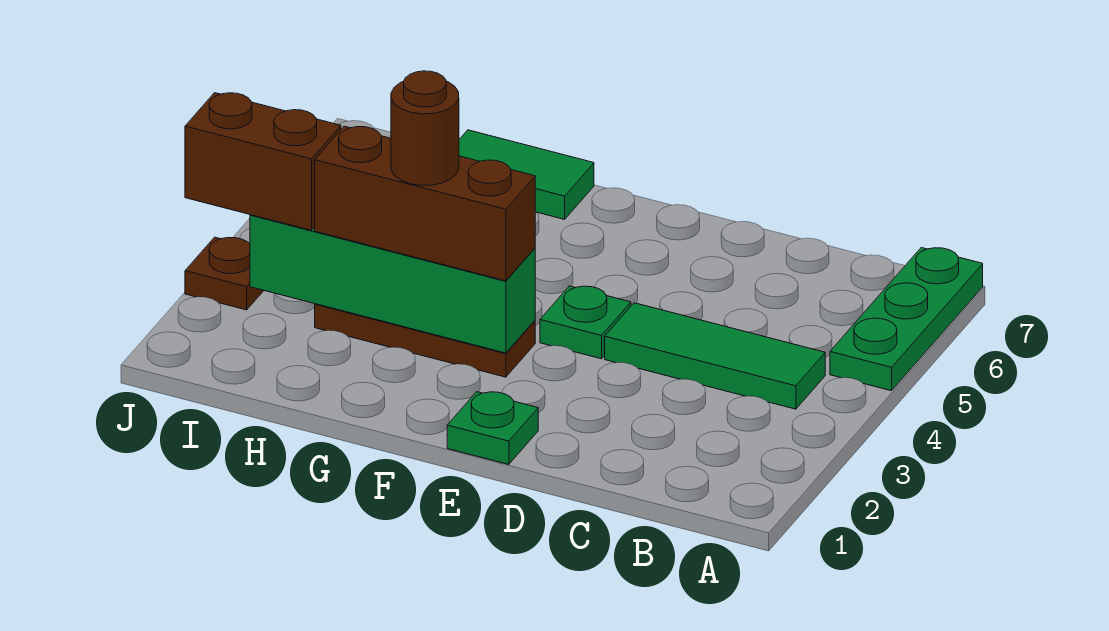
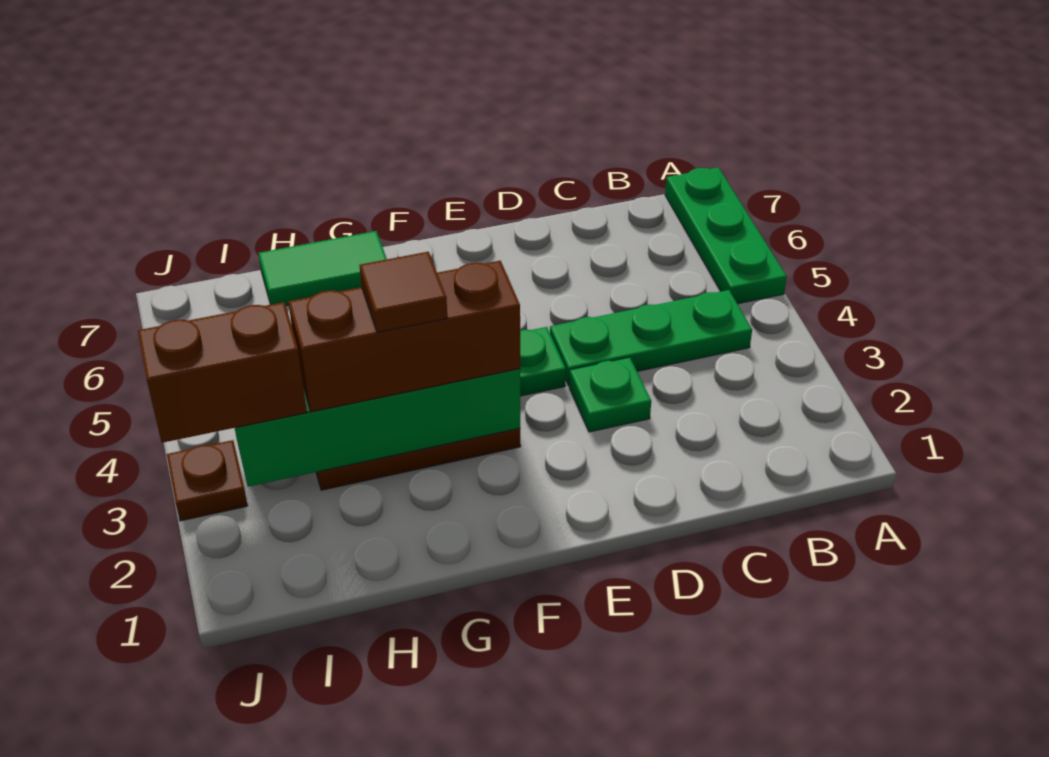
green tile B4:D4 level 1 -> green plate B4:D4 level 1
green plate E1 level 1 -> green plate D3 level 1
brown round brick G3 level 4 -> brown tile G3 level 4

